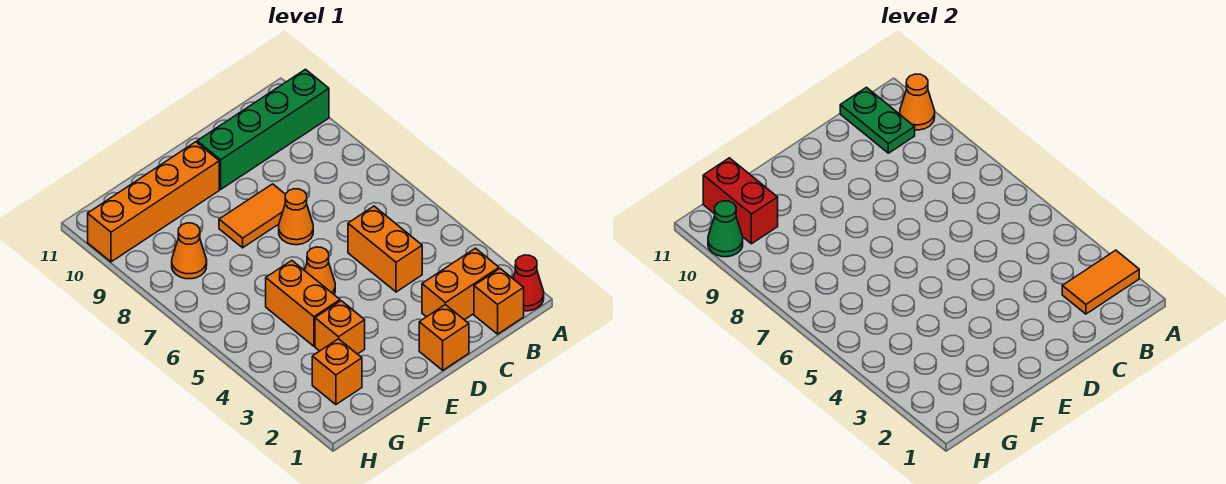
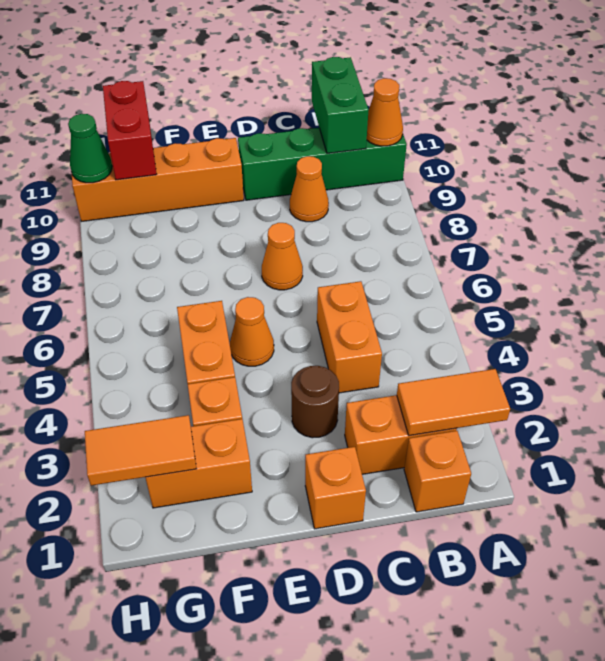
red cone A1 level 1 -> none
green plate B10:B11 level 2 -> green brick B10:B11 level 2
none -> brown round brick D3 level 1
orange tile D8:E8 level 1 -> orange tile G2:H2 level 2
orange brick G2 level 1 -> orange brick F2:G2 level 1
orange cone G8 level 1 -> orange cone C9 level 1

